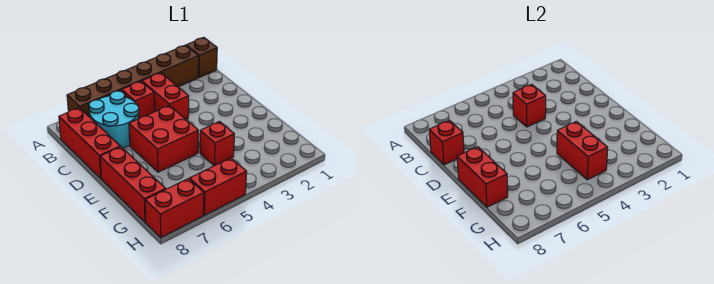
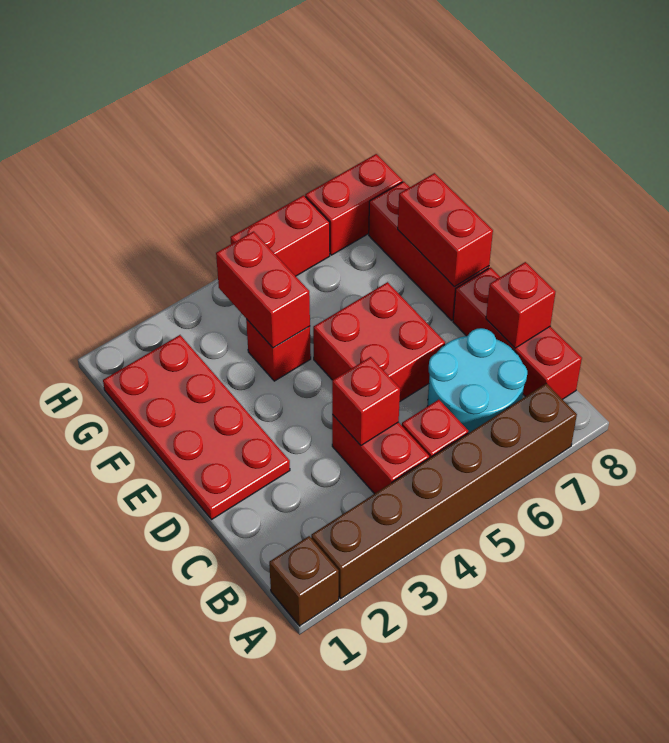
none -> red plate D1:G2 level 1

